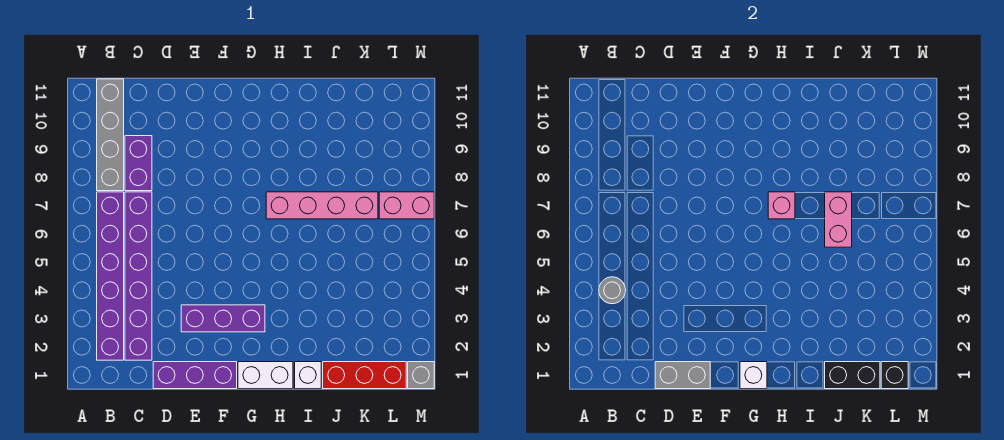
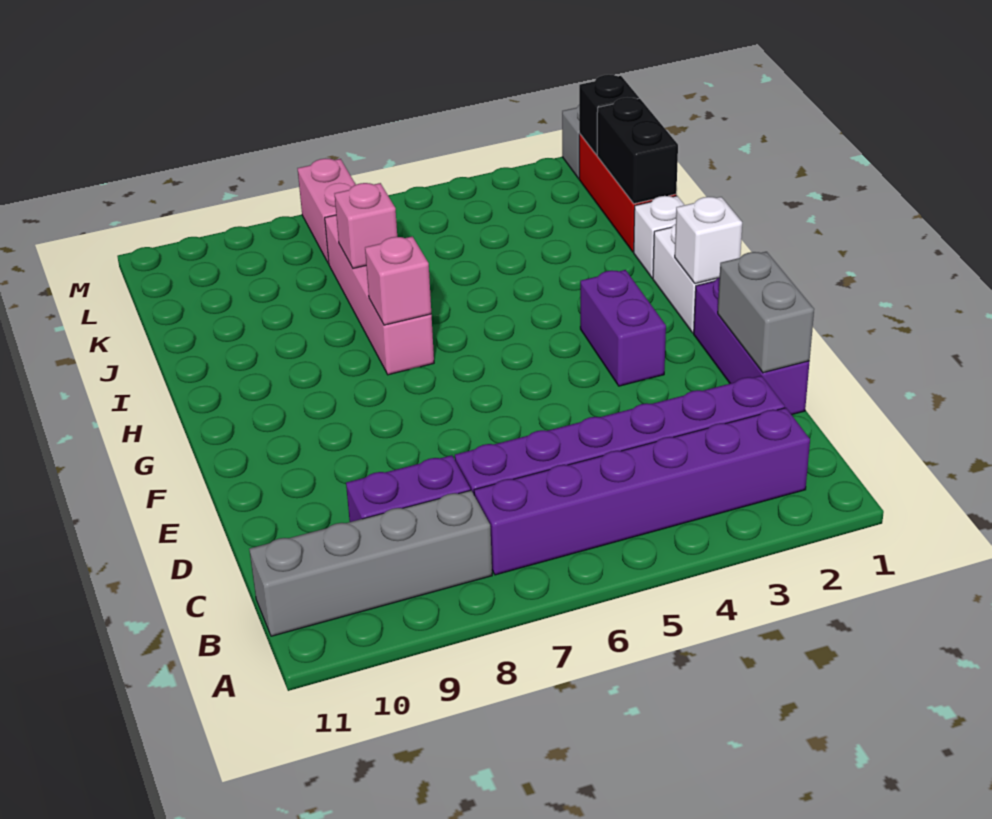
grey round brick B4 level 2 -> none
purple brick E3:G3 level 1 -> purple brick F3:G3 level 1
pink brick J6:J7 level 2 -> pink brick J7 level 2

